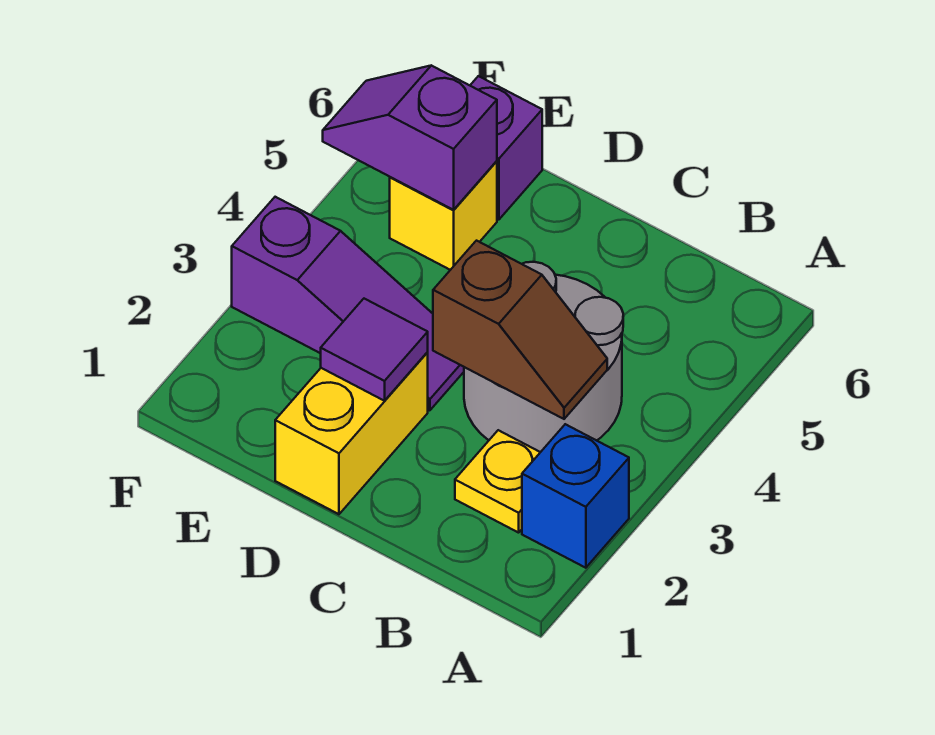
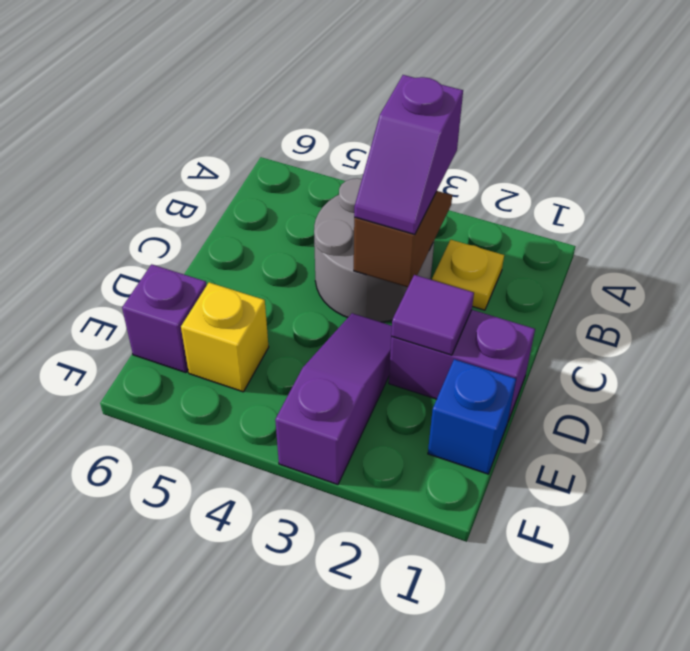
blue brick A2 level 1 -> blue brick E1 level 1
yellow brick D1:D2 level 1 -> purple brick D1:D2 level 1
purple slope E5:F5 level 2 top E -> purple slope B3:C3 level 3 top B

